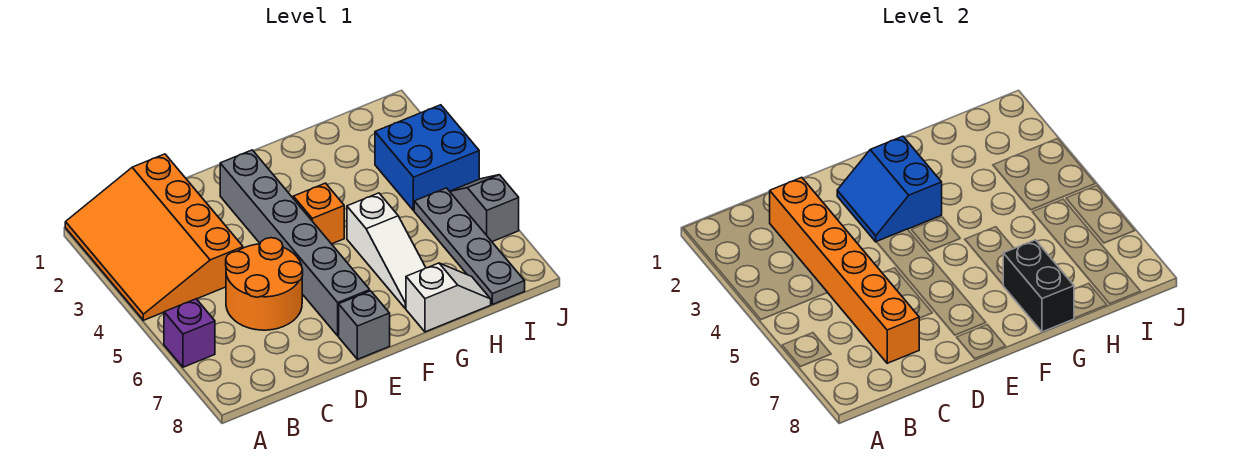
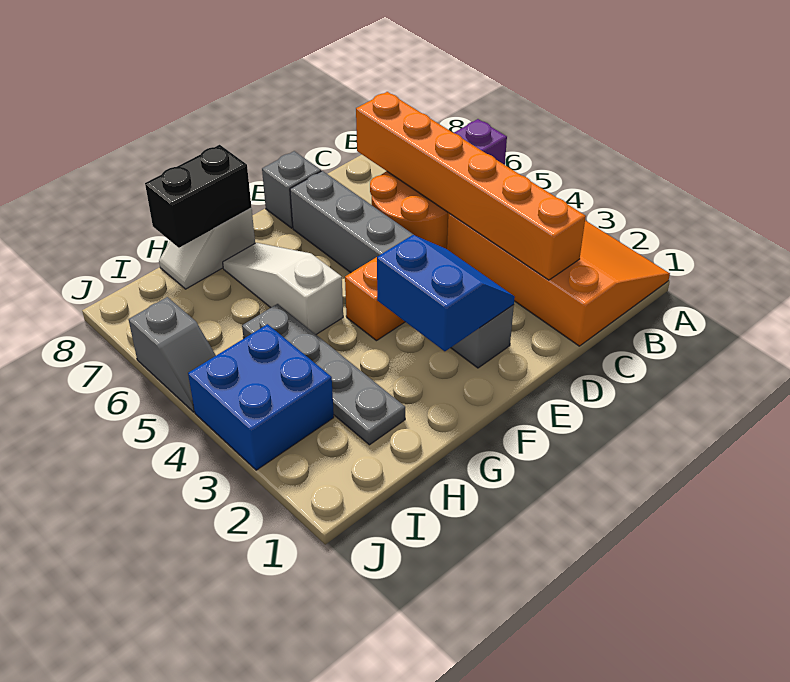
black brick G7:G8 level 2 -> black brick G8:H8 level 2
grey plate I5:I8 level 1 -> grey plate H2:H5 level 1

